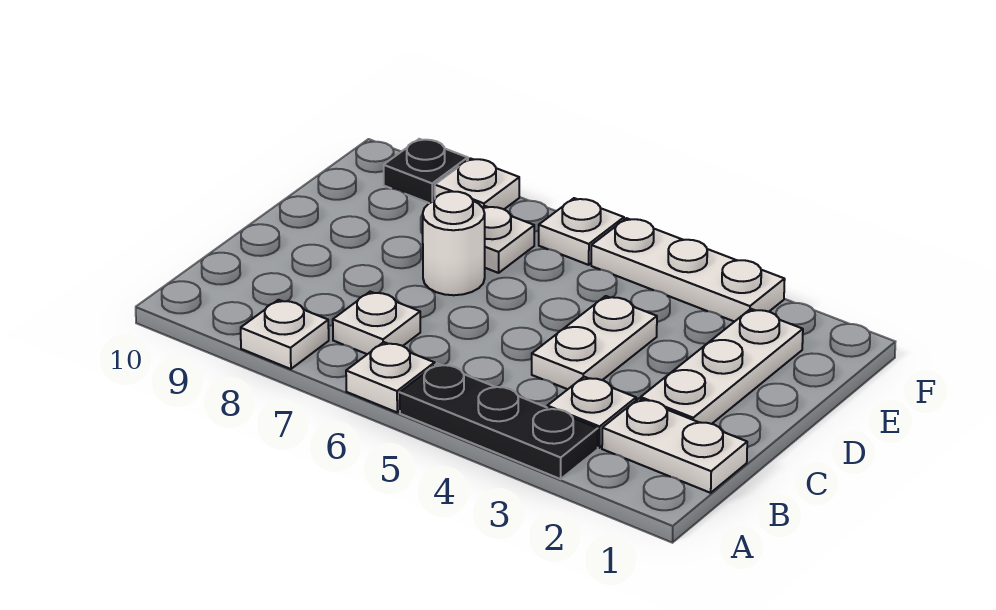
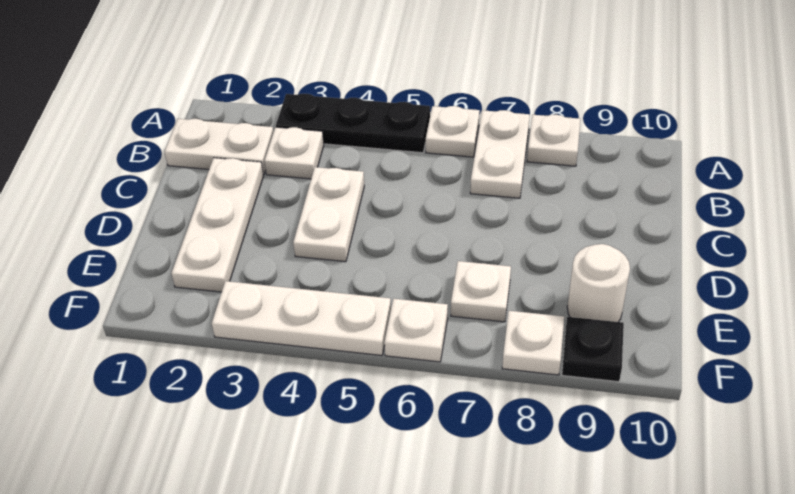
white plate B7 level 1 -> white plate A7:B7 level 1
white round brick D7 level 1 -> white round brick E9 level 1

